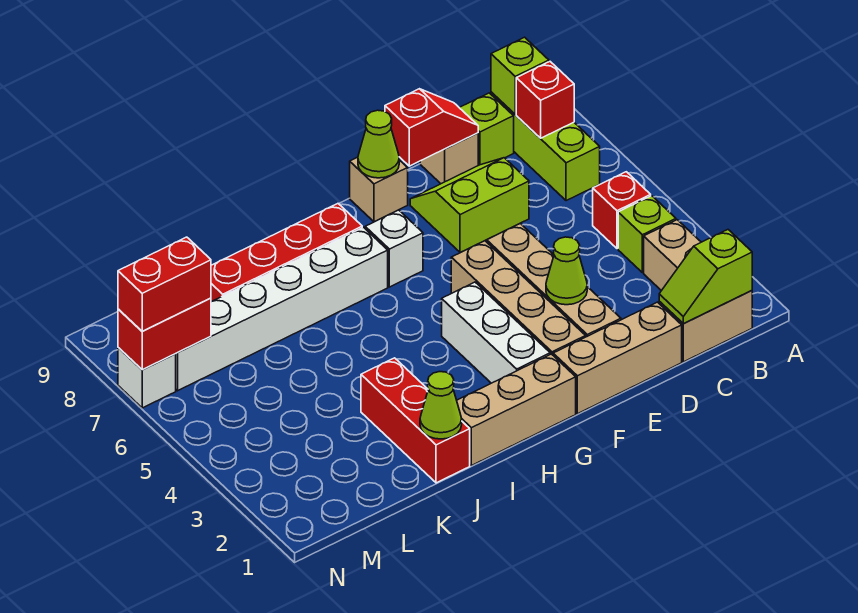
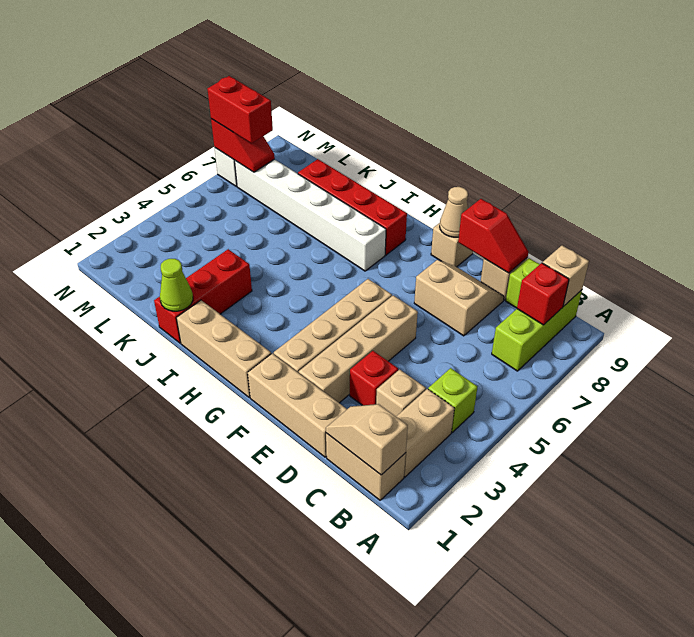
lime slope B1:C1 level 2 top B -> tan slope B1:C1 level 2 top B
red brick B5 level 1 -> red brick D3 level 1
lime brick B9 level 2 -> tan brick B9 level 2
none -> tan brick C3 level 1
lime slope D7:E8 level 1 top 7 -> tan slope D7:E8 level 1 top 7
lime cone E3 level 2 -> none
lime cone F9 level 2 -> tan cone F9 level 2
white brick G2:G4 level 1 -> none
white brick G7 level 1 -> none
red brick M7:N7 level 2 -> red slope M7:N7 level 2 top N

